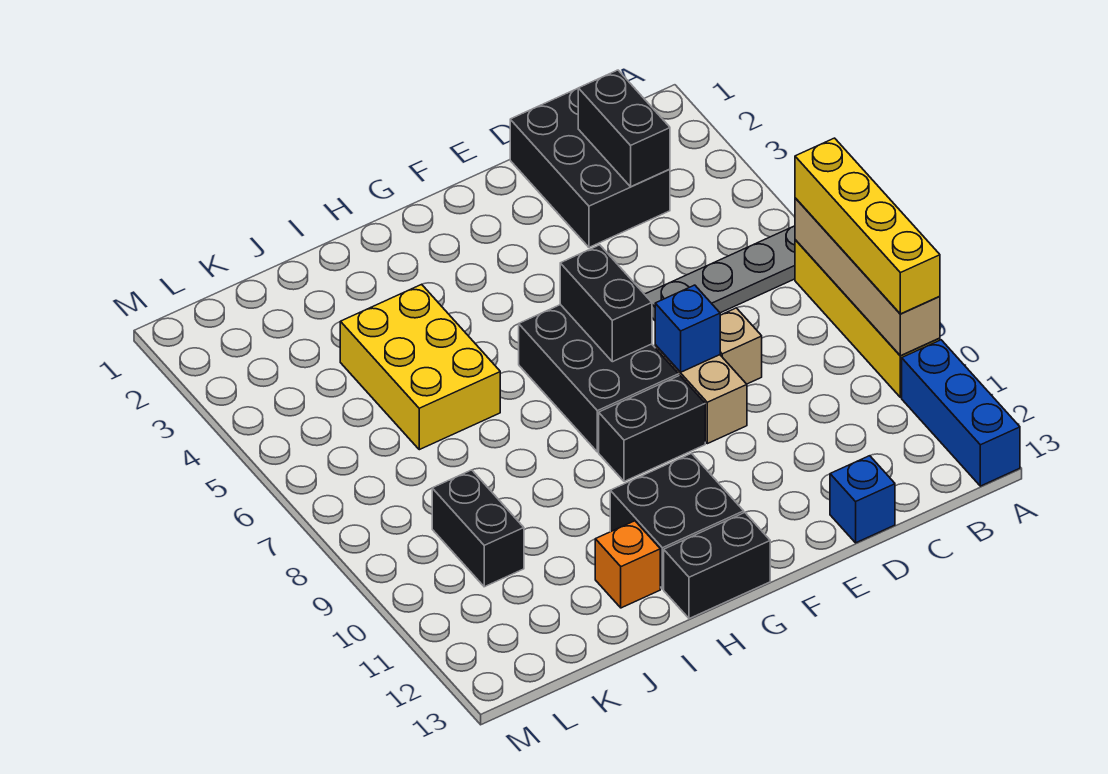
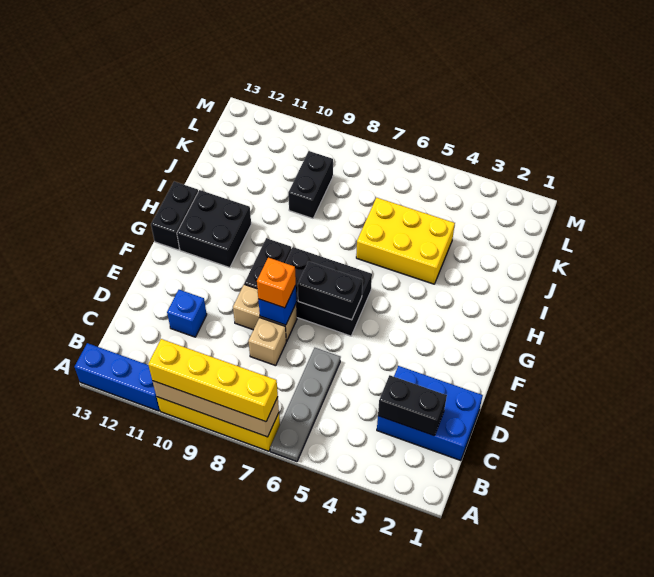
black brick C1:D3 level 1 -> blue brick C1:D3 level 1
blue brick D13 level 1 -> blue brick D11 level 1
orange brick I12 level 1 -> orange brick E8 level 3
black brick K9:K10 level 1 -> black brick J9:K9 level 1

